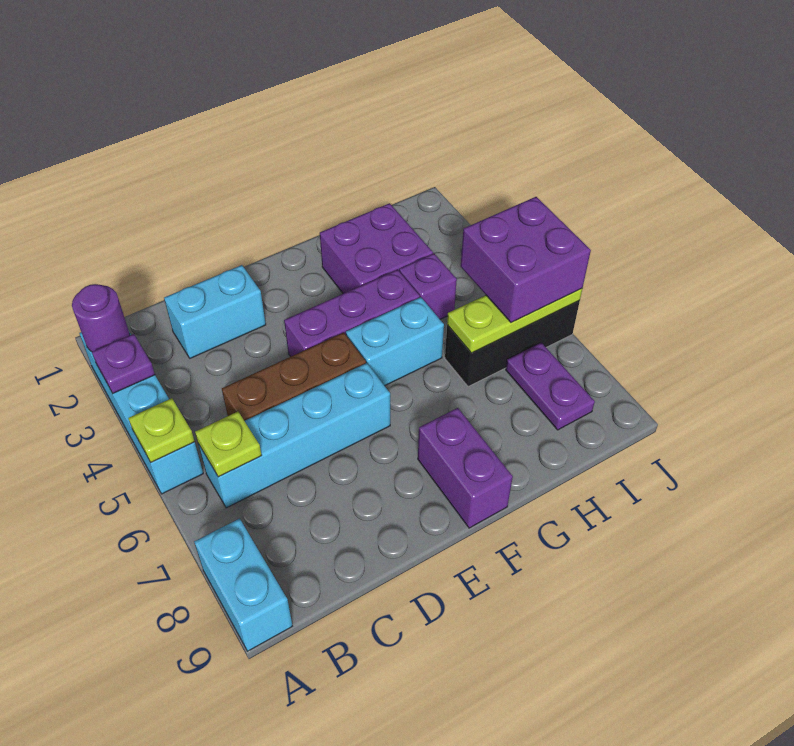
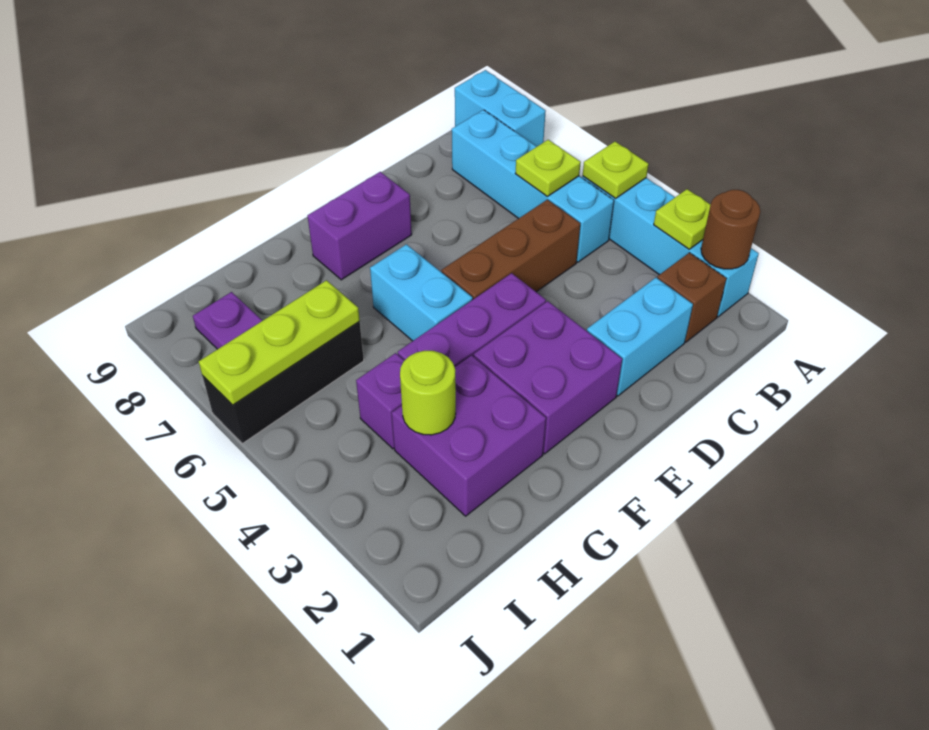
purple round brick A2 level 2 -> brown round brick A2 level 2
purple plate A3 level 2 -> lime plate A3 level 2
none -> brown brick B2 level 1
cyan brick B6:E6 level 1 -> cyan brick B5:B8 level 1
cyan brick F5:G5 level 1 -> cyan brick F5:F6 level 1
purple brick F8:F9 level 1 -> purple brick E8:F8 level 1
none -> lime round brick H3 level 2
purple brick I5:J6 level 3 -> purple brick E2:F3 level 1

